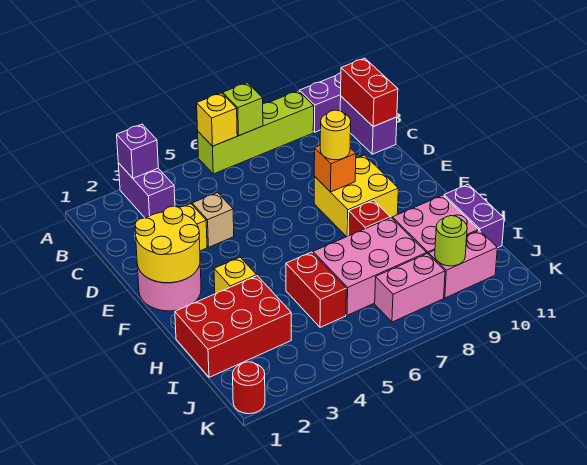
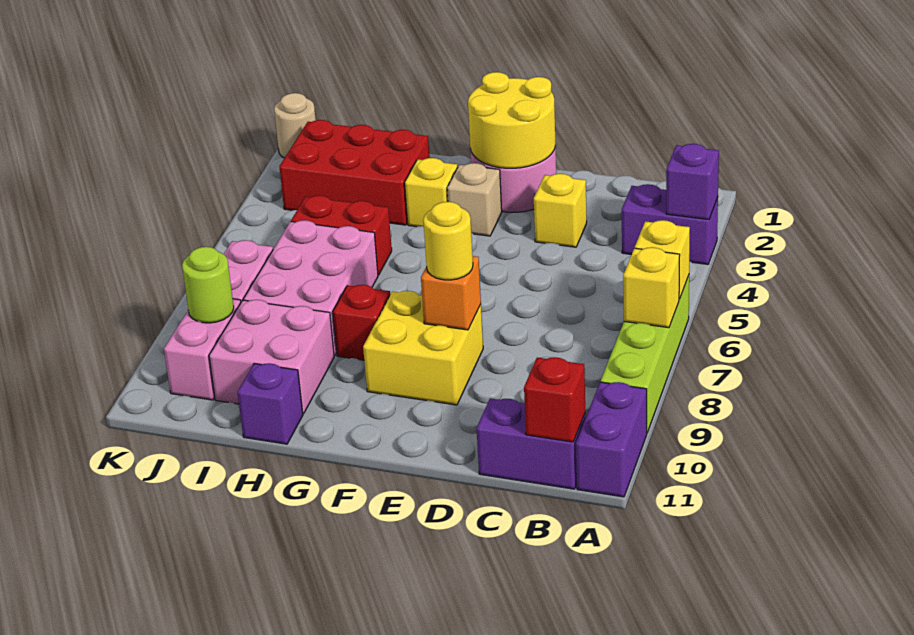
lime brick A7 level 2 -> yellow brick A7 level 2
red brick B11:C11 level 2 -> red brick B11 level 2
tan brick D4 level 1 -> tan brick F3 level 1
red brick H1:I3 level 1 -> red brick H2:J3 level 1
purple brick H11:I11 level 1 -> purple brick H11 level 1
red round brick K1 level 1 -> tan round brick K1 level 1

